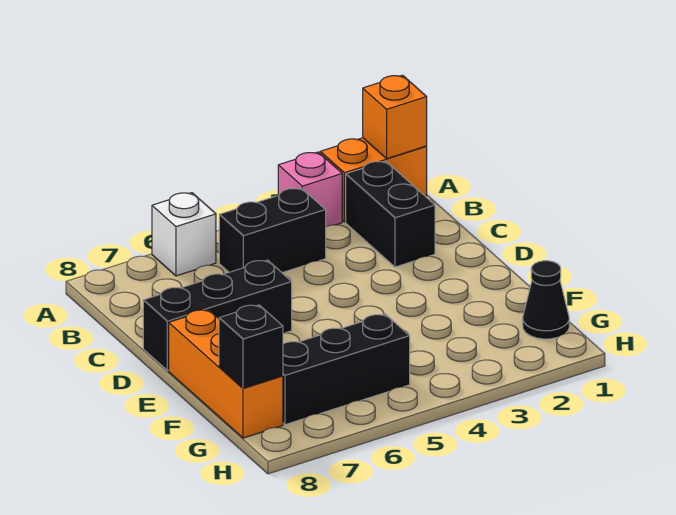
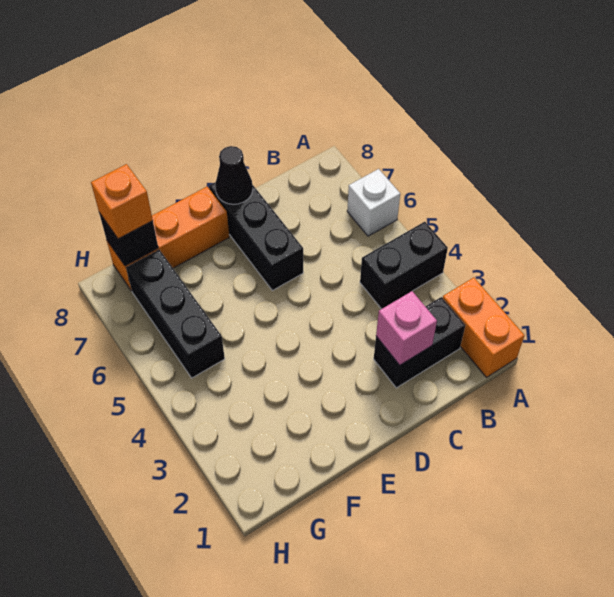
orange brick A1 level 2 -> orange brick G8 level 3
pink brick A3 level 1 -> pink brick C2 level 2
black brick B4:B5 level 1 -> black brick A4:B4 level 1
black cone G1 level 1 -> black cone D8 level 2

